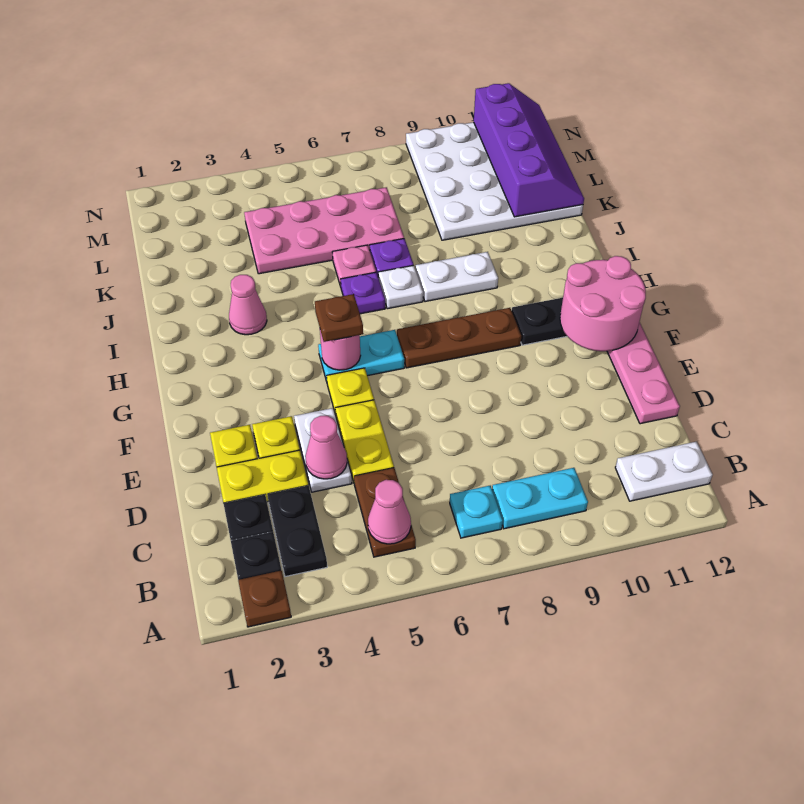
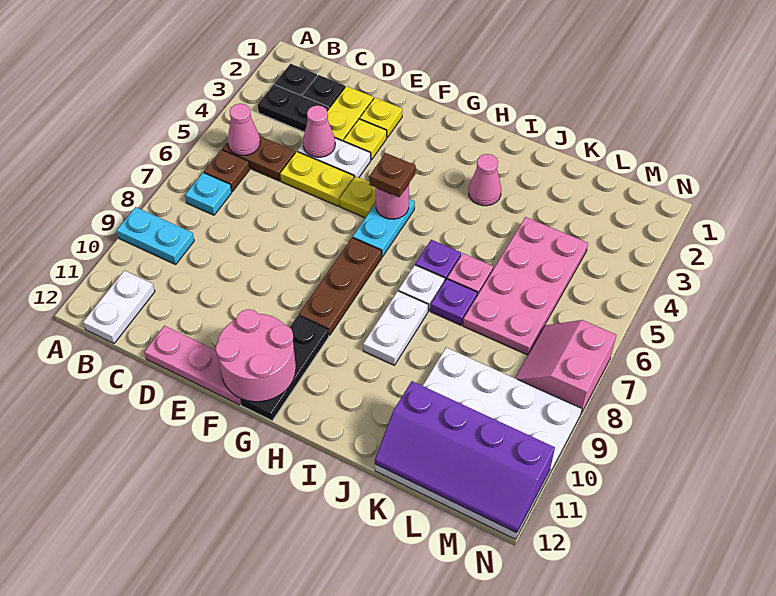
brown plate A2 level 1 -> brown plate B6 level 1
cyan plate B8:B9 level 1 -> cyan plate A9:B9 level 1
none -> pink slope M7:N8 level 1 top N

